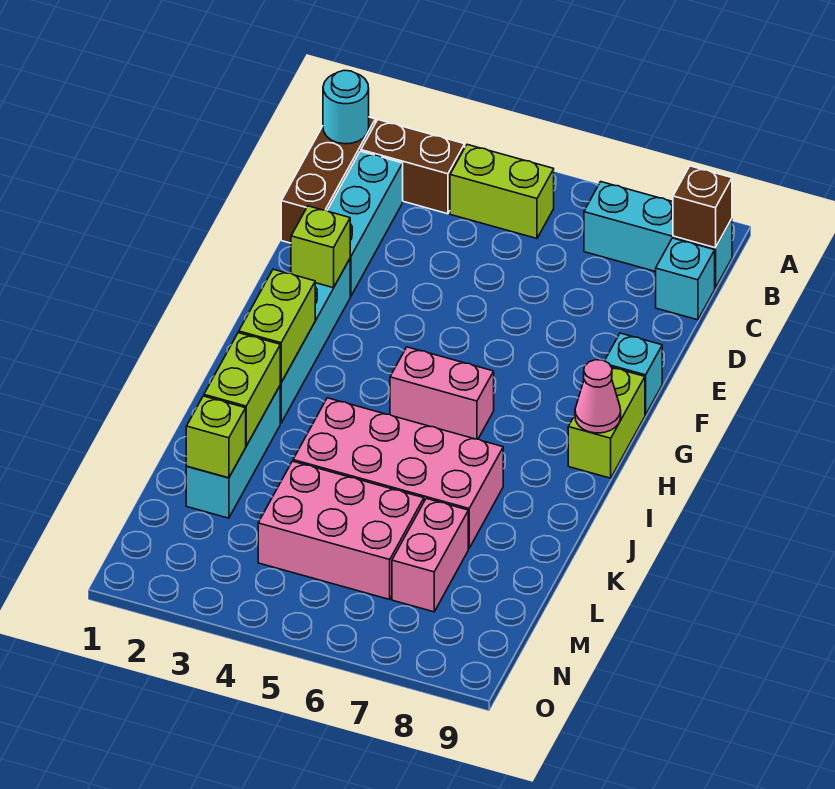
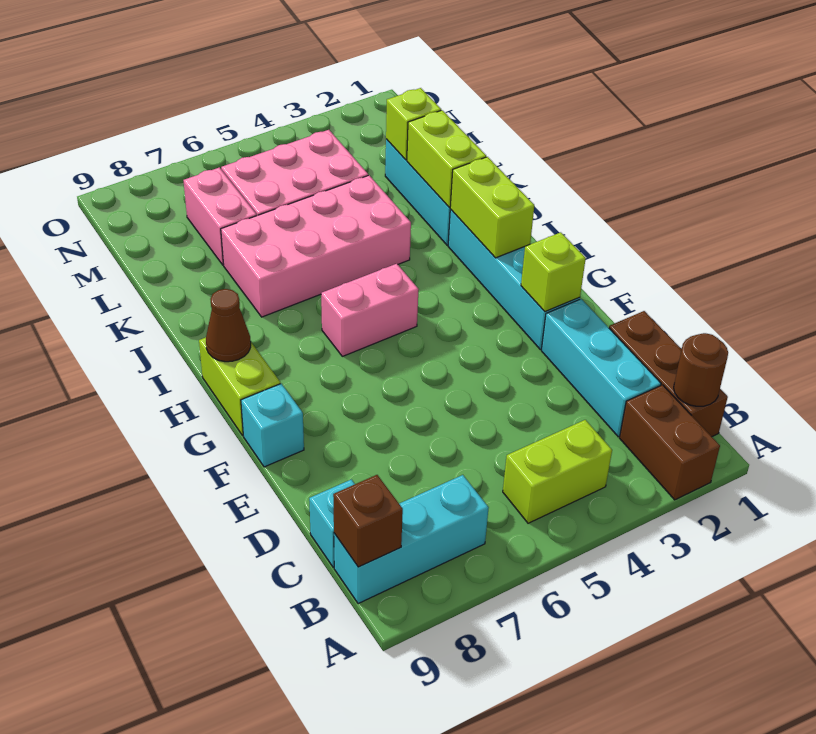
cyan round brick B1 level 2 -> brown round brick B1 level 2
brown brick B2:B3 level 1 -> brown brick A2:B2 level 1
pink cone H9 level 2 -> brown cone H9 level 2

